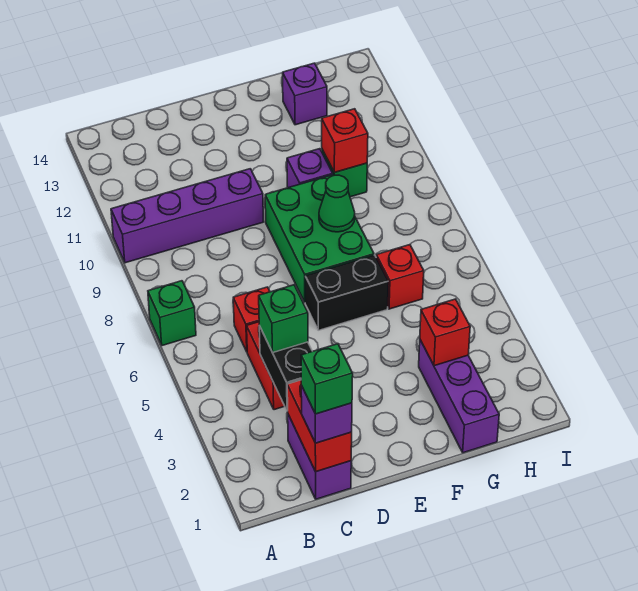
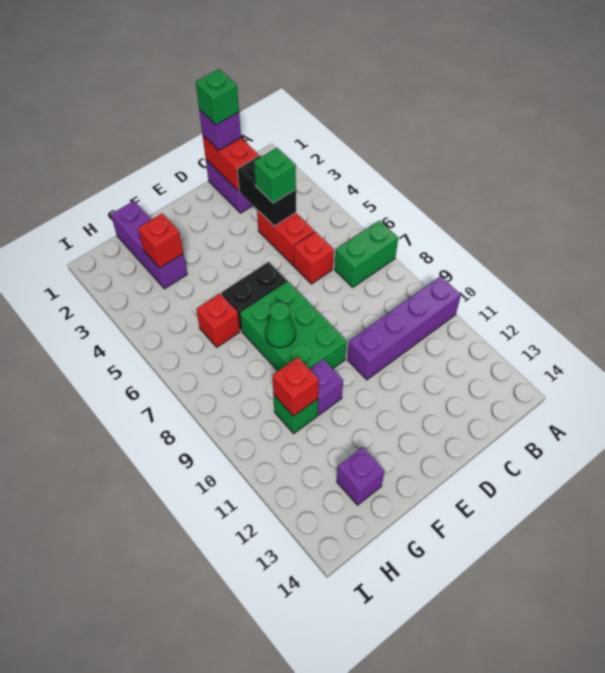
green brick A7 level 1 -> green brick A7:B7 level 1

